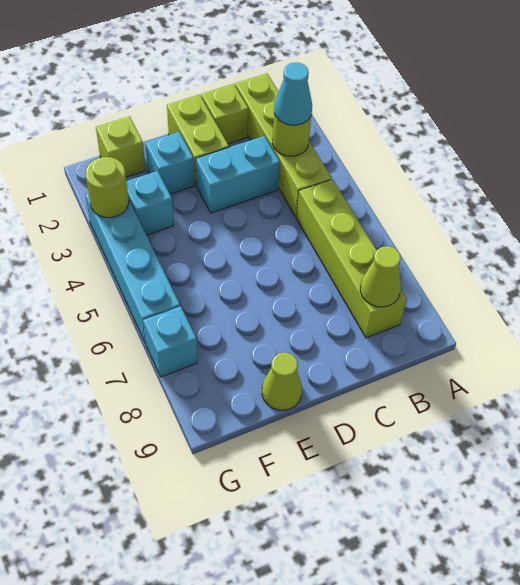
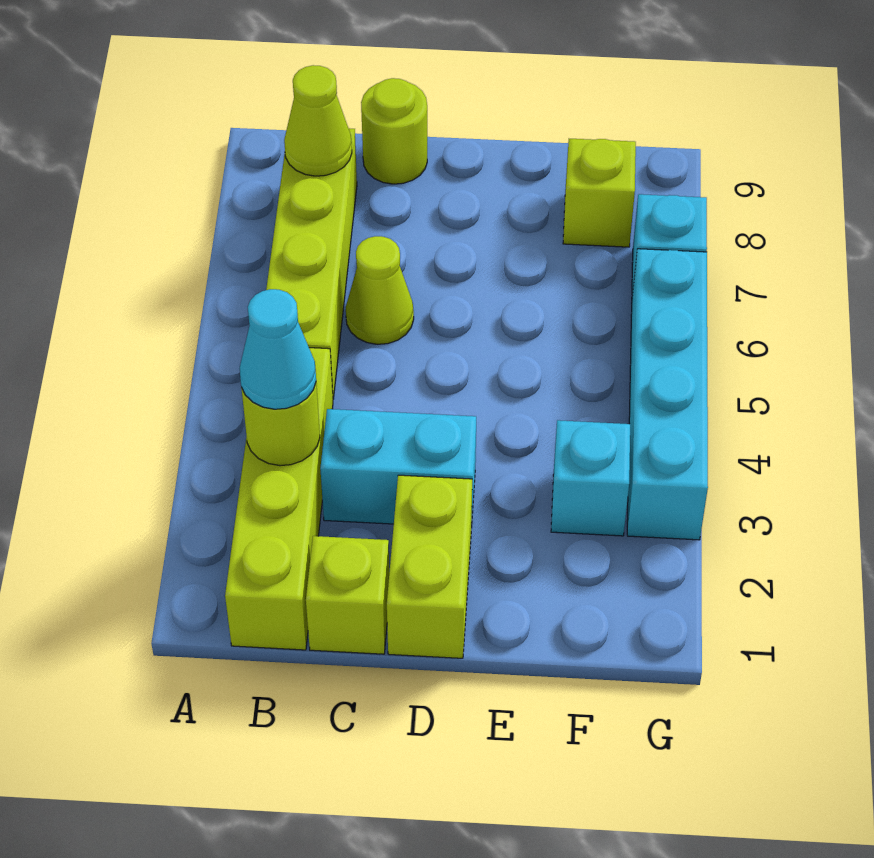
cyan brick E2 level 1 -> none
lime cone E9 level 1 -> lime cone C6 level 1
lime brick F1 level 1 -> lime brick F8 level 1
lime round brick G3 level 2 -> lime round brick C9 level 1

